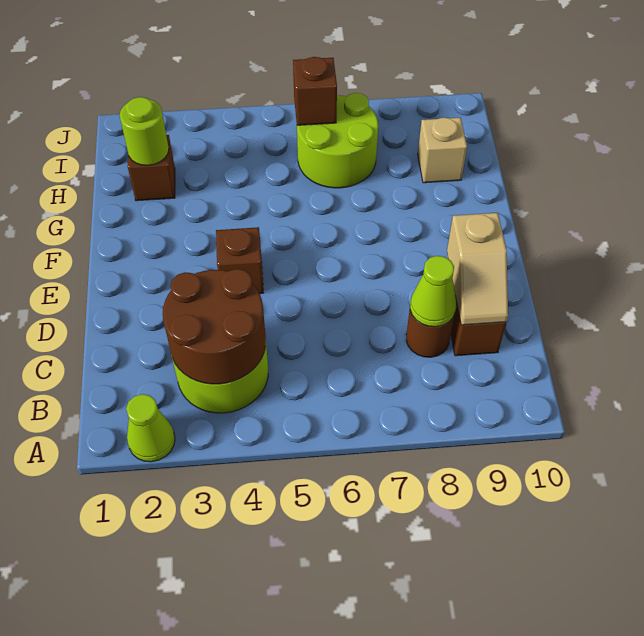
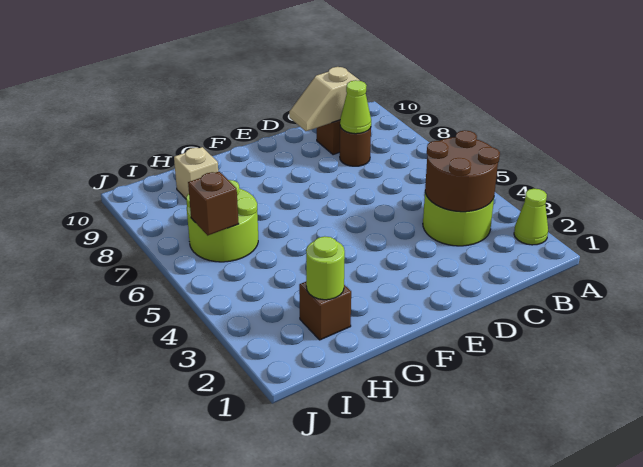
tan slope C9:D9 level 2 top D -> tan slope C9:D9 level 2 top C
brown brick E4 level 1 -> none

